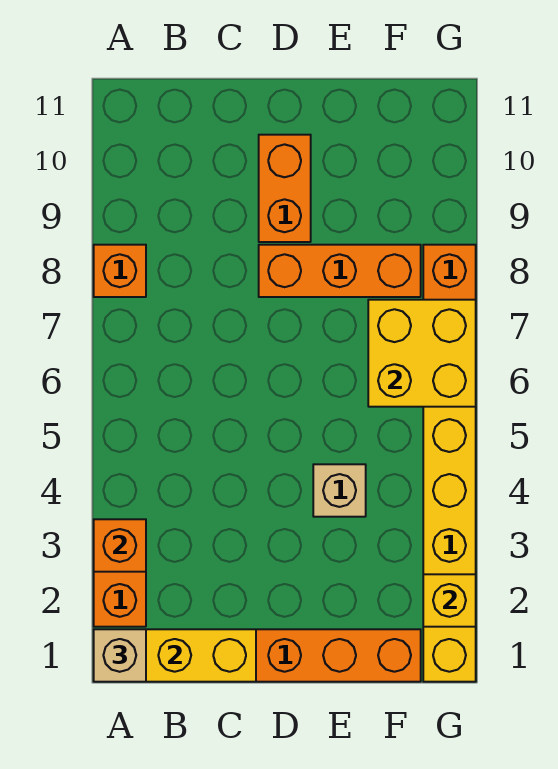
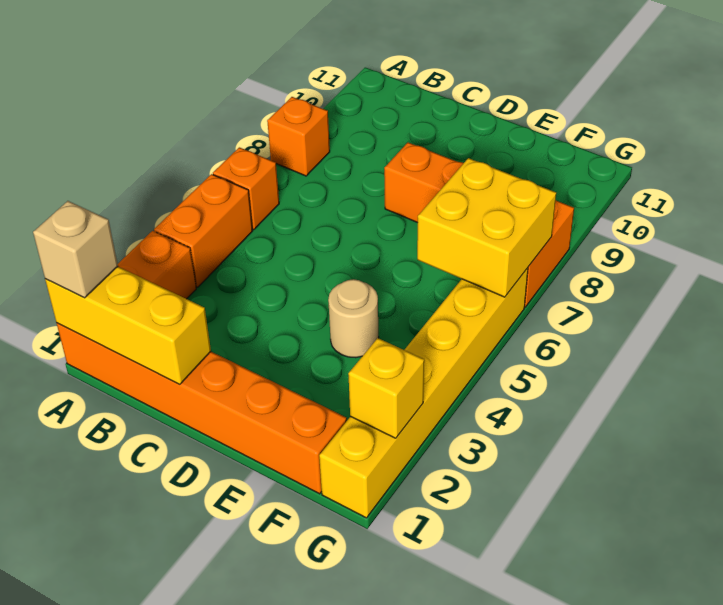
orange brick A3 level 2 -> orange brick A6 level 1
orange brick D9:D10 level 1 -> orange brick A4:A5 level 1
tan brick E4 level 1 -> tan round brick E4 level 1

